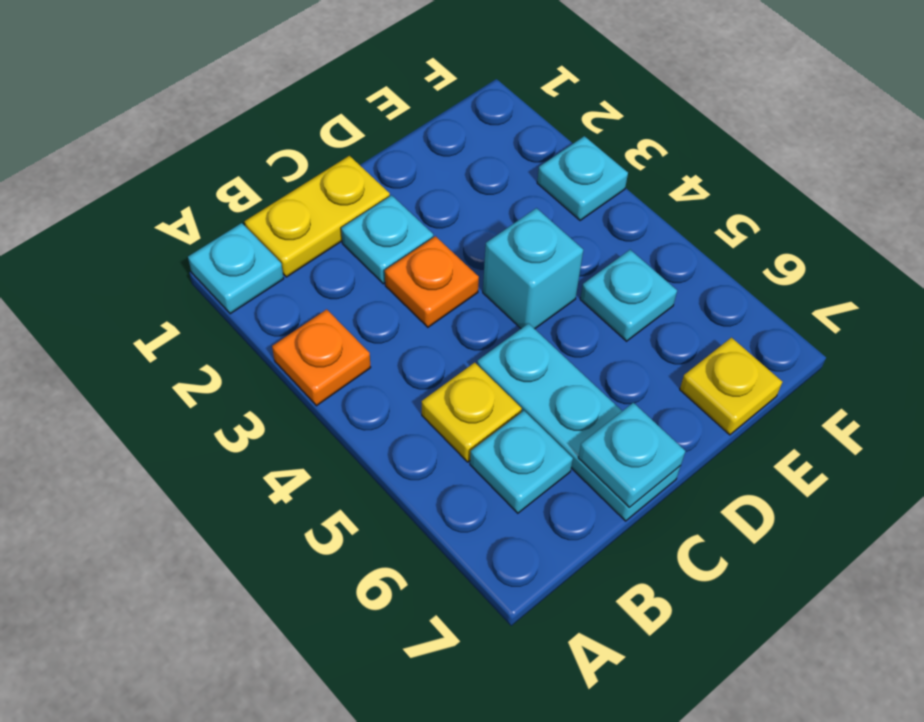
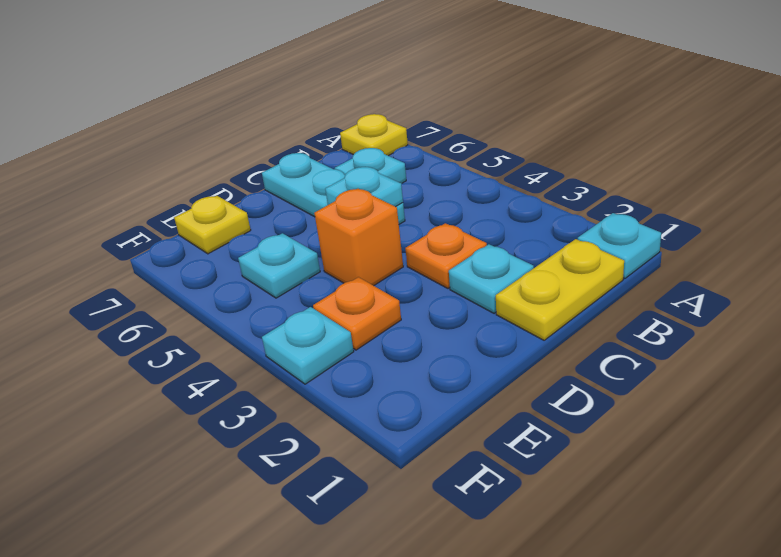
orange plate A3 level 1 -> orange plate E3 level 1
yellow plate B5 level 1 -> yellow plate A7 level 1
cyan plate C7 level 2 -> cyan plate C5 level 2
cyan brick D4 level 1 -> orange brick D4 level 1

